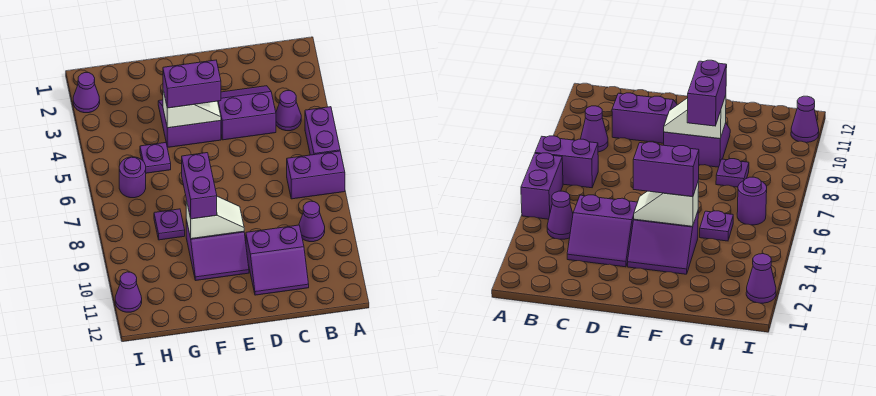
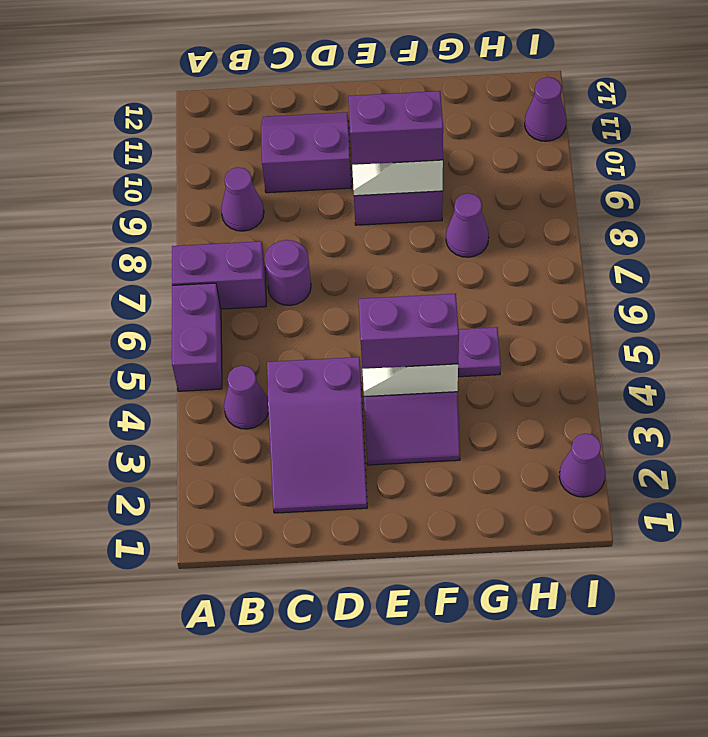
purple slope C3:D4 level 1 top 4 -> purple slope C2:D4 level 1 top 4
purple brick F8:F9 level 3 -> purple brick E9:F9 level 3
purple plate G8 level 1 -> purple cone G8 level 1
purple round brick H6 level 1 -> purple round brick C7 level 1

